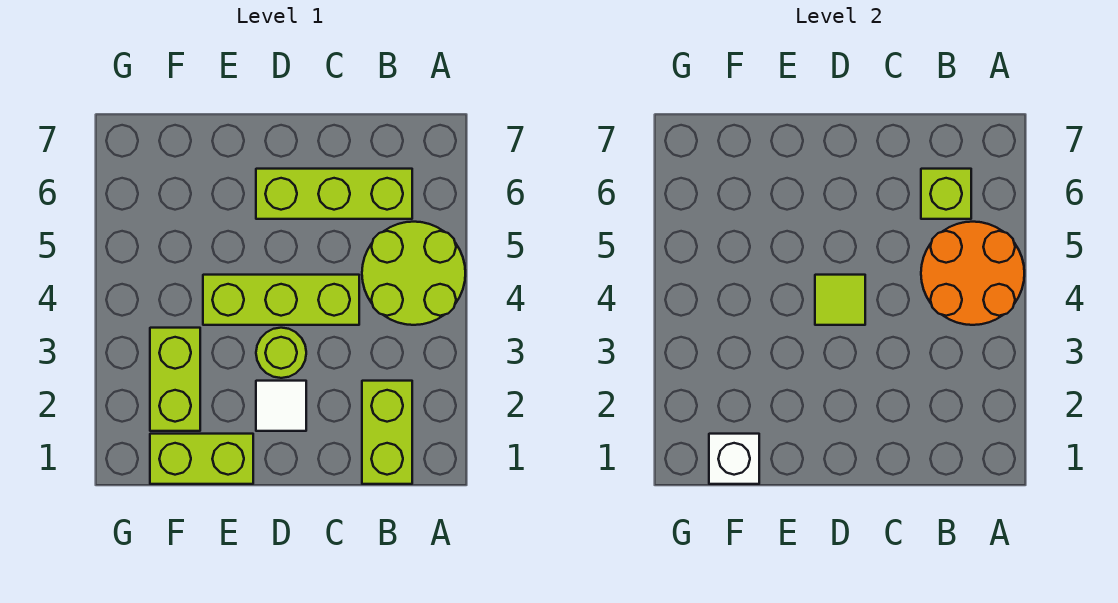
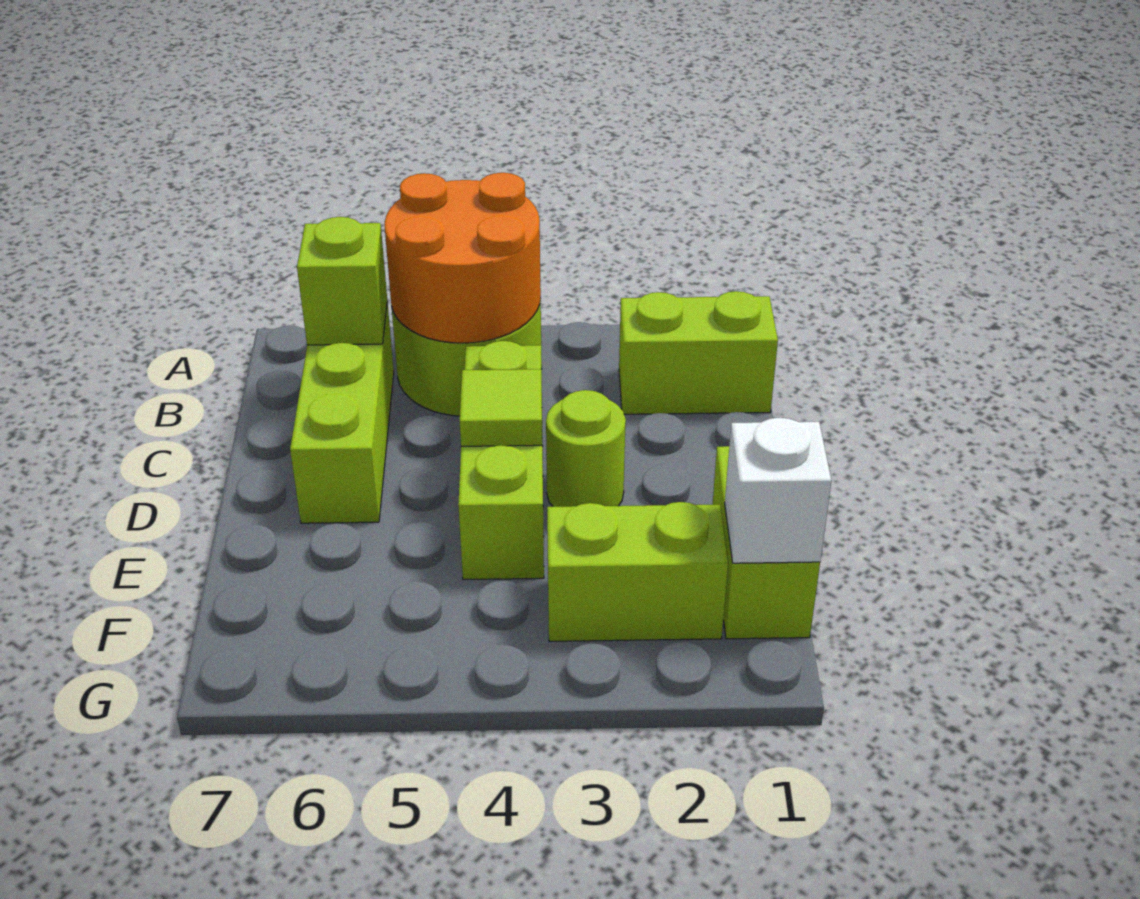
white tile D2 level 1 -> none

